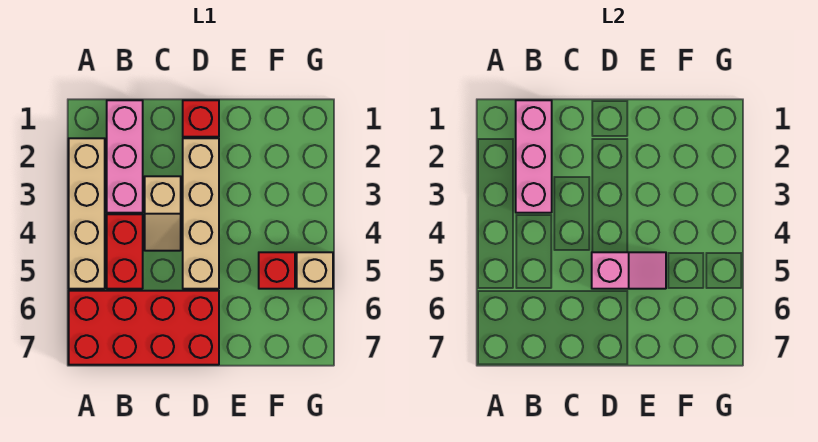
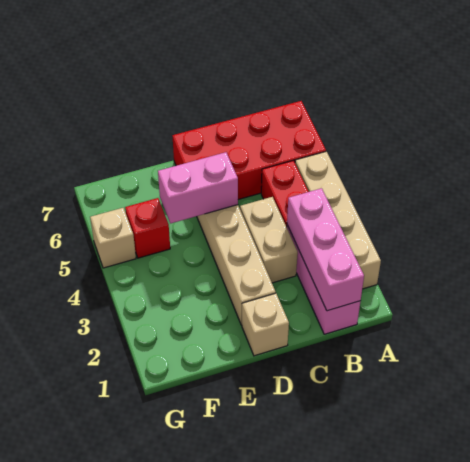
tan slope C3:C4 level 1 top 3 -> tan brick C3:C4 level 1
red brick D1 level 1 -> tan brick D1 level 1
pink slope D5:E5 level 2 top D -> pink brick D5:E5 level 2

